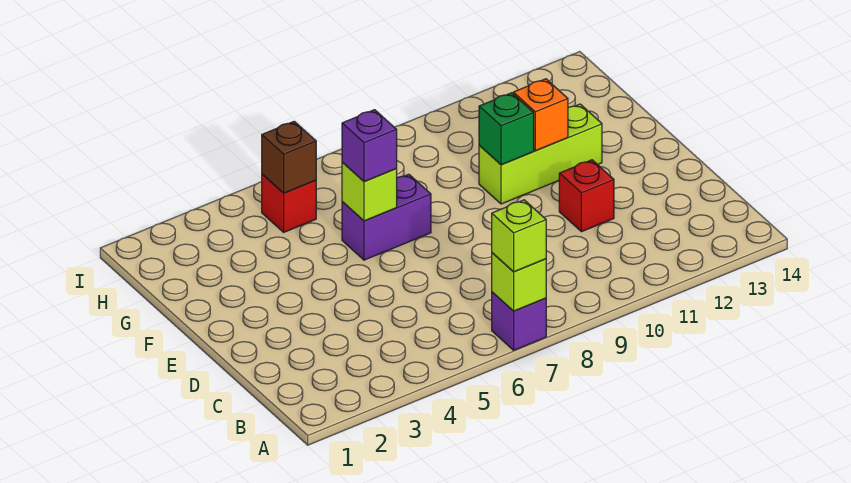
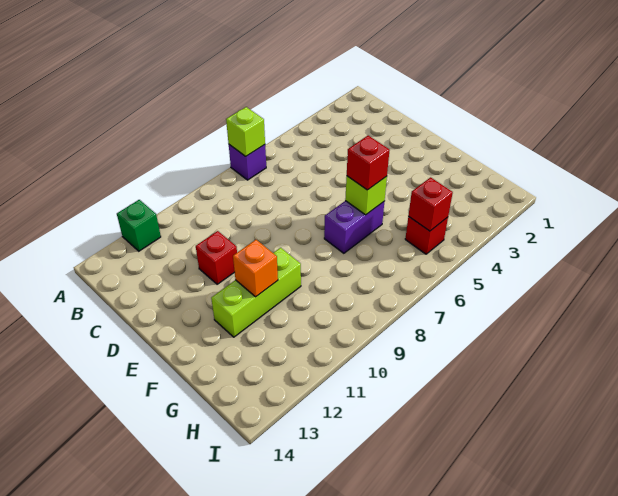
lime brick A7 level 3 -> none
purple brick F6 level 3 -> red brick F6 level 3
green brick F10 level 2 -> green brick A12 level 1
brown brick H5 level 2 -> red brick H5 level 2

